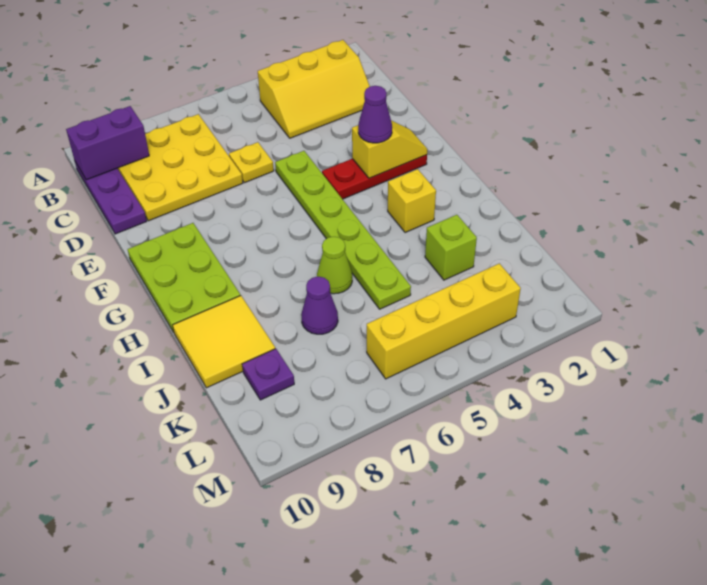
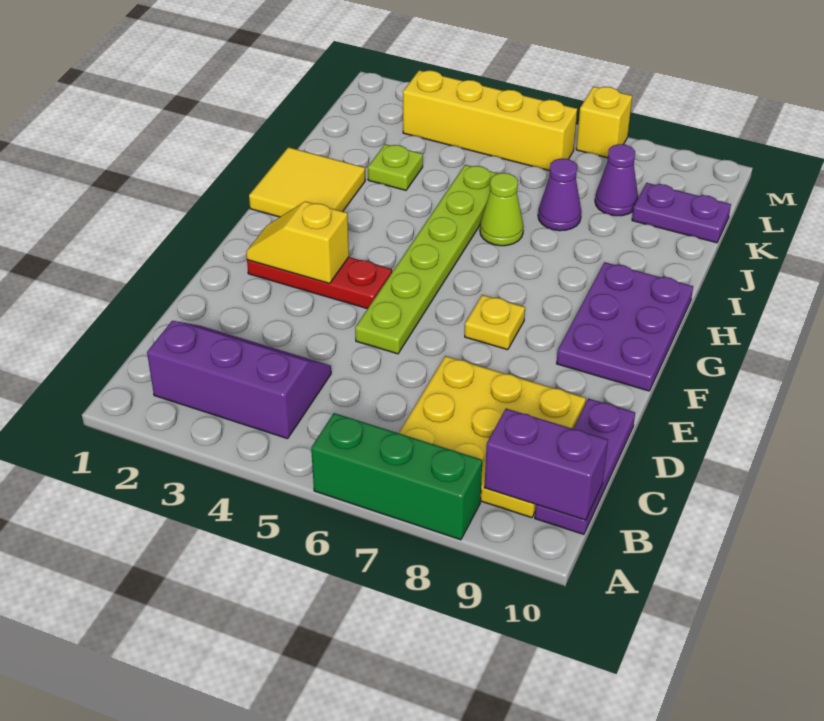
none -> green brick A6:A8 level 1
yellow slope B2:C4 level 1 top B -> purple slope B2:C4 level 1 top B
yellow plate D6 level 1 -> yellow plate F7 level 1
purple cone F3 level 3 -> purple cone K8 level 1
lime plate F9:H10 level 1 -> purple plate F9:H10 level 1
yellow brick H3 level 1 -> yellow brick M7 level 1
yellow tile I9:J10 level 1 -> yellow tile H1:I2 level 1
lime brick J3 level 1 -> lime plate J3 level 1
purple plate K9 level 1 -> purple plate K9:K10 level 1

